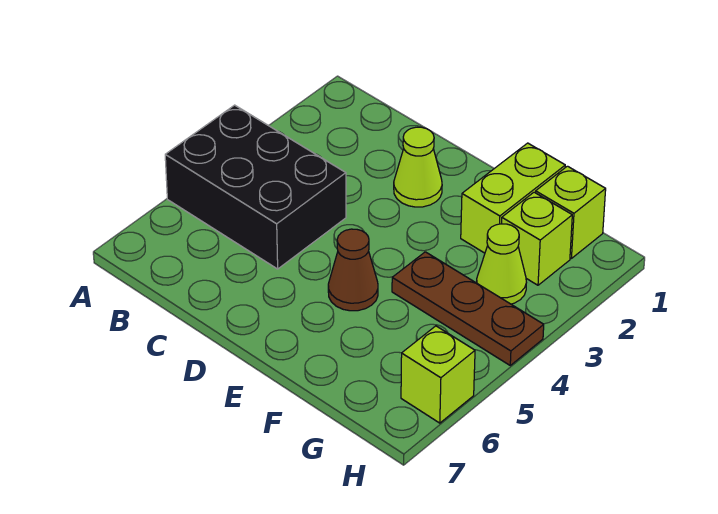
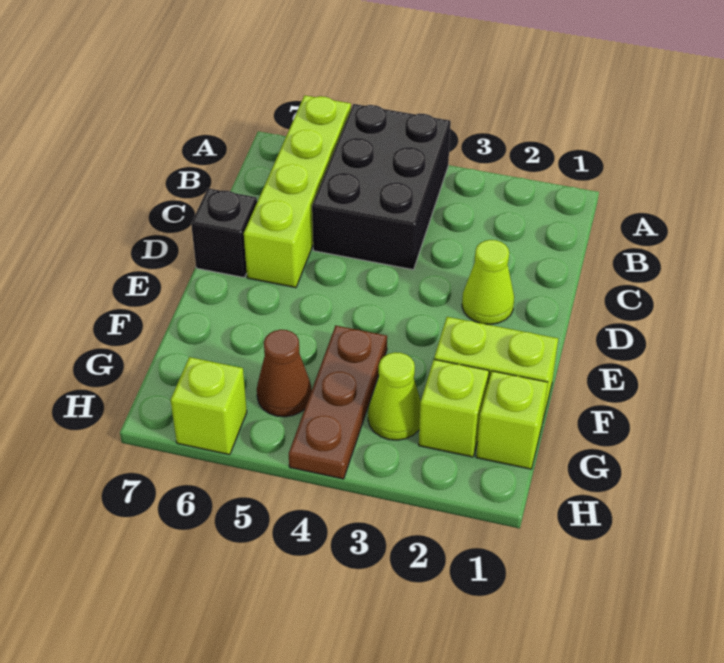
none -> lime brick A6:D6 level 1
none -> black brick D7 level 1
brown cone E5 level 1 -> brown cone G5 level 1

